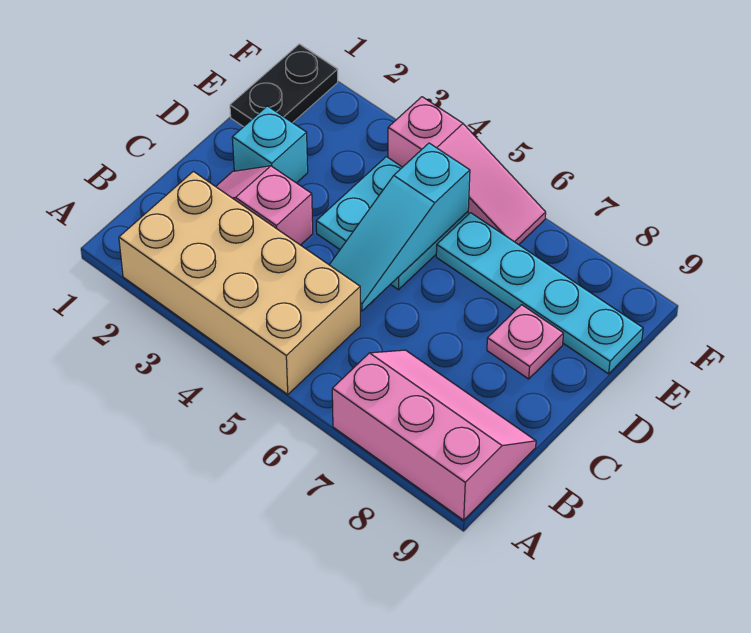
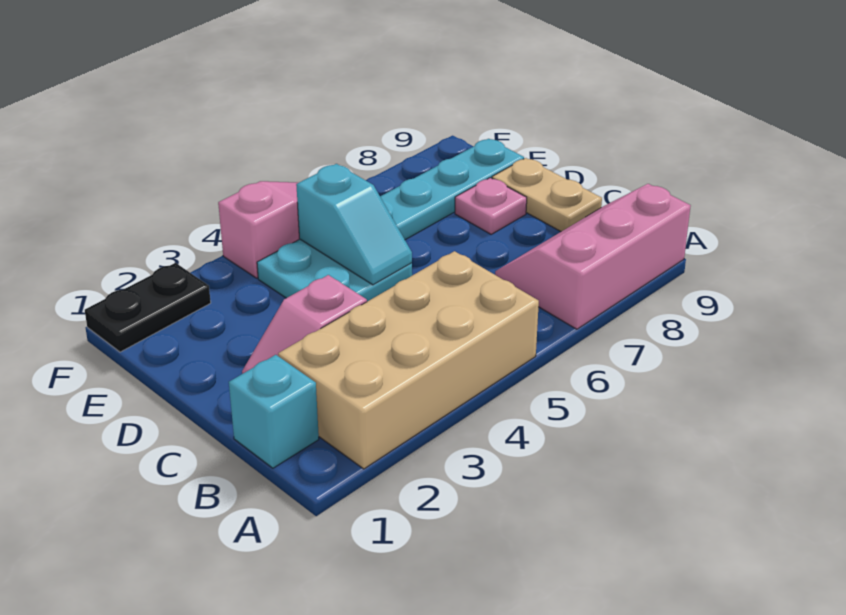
cyan slope C5:E5 level 2 top E -> cyan slope D5:E5 level 2 top E
none -> tan plate C9:D9 level 1
cyan brick D2 level 1 -> cyan brick B1 level 1
black plate E1:F1 level 1 -> black plate F1:F2 level 1

